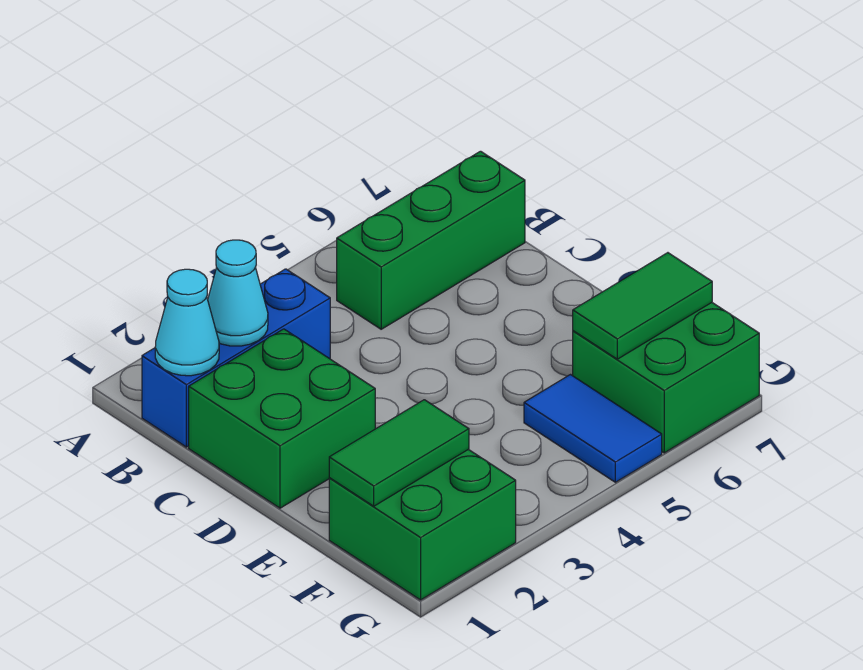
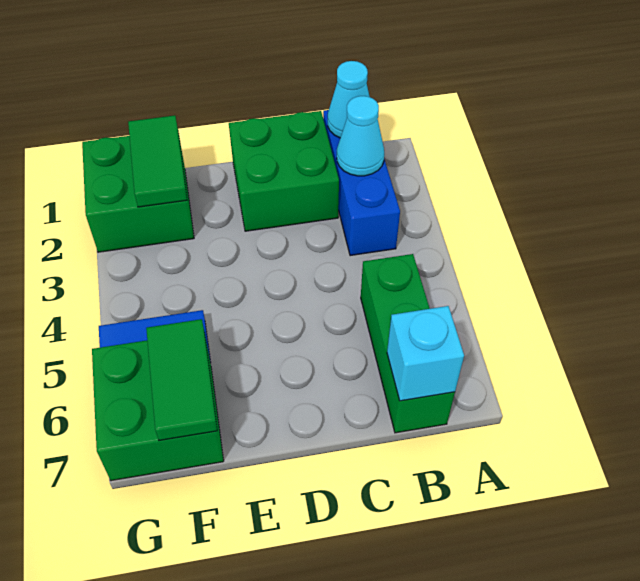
none -> cyan brick B7 level 2

